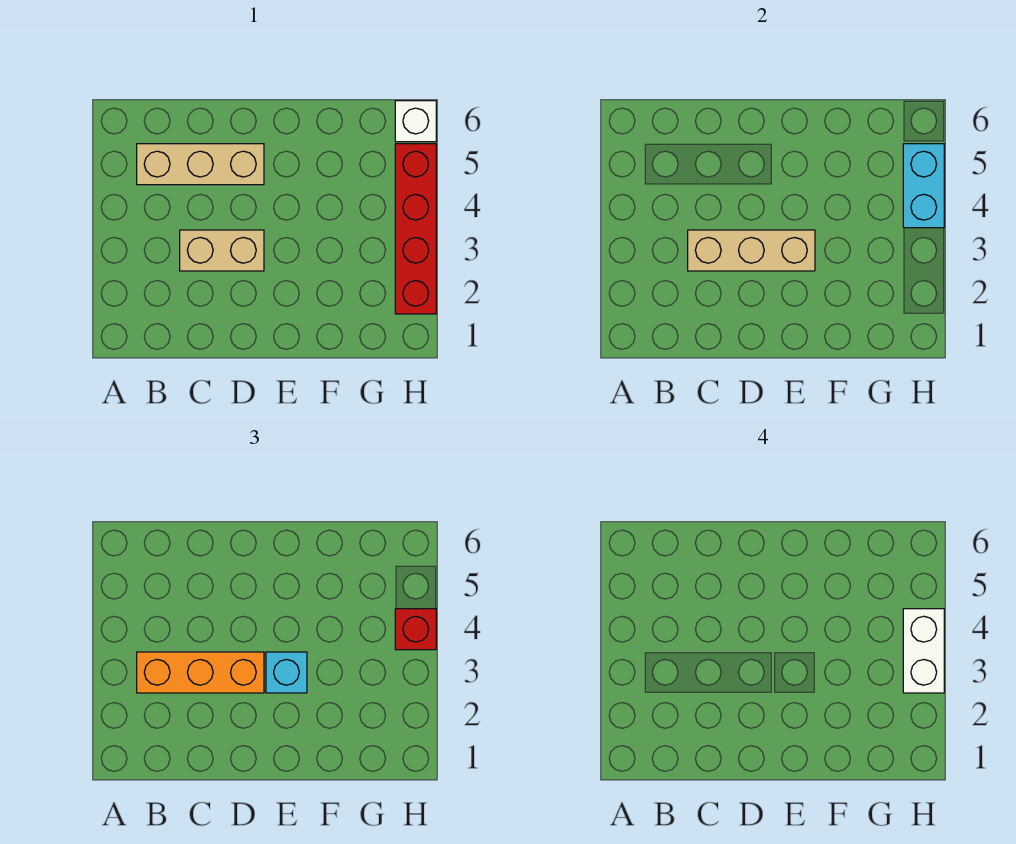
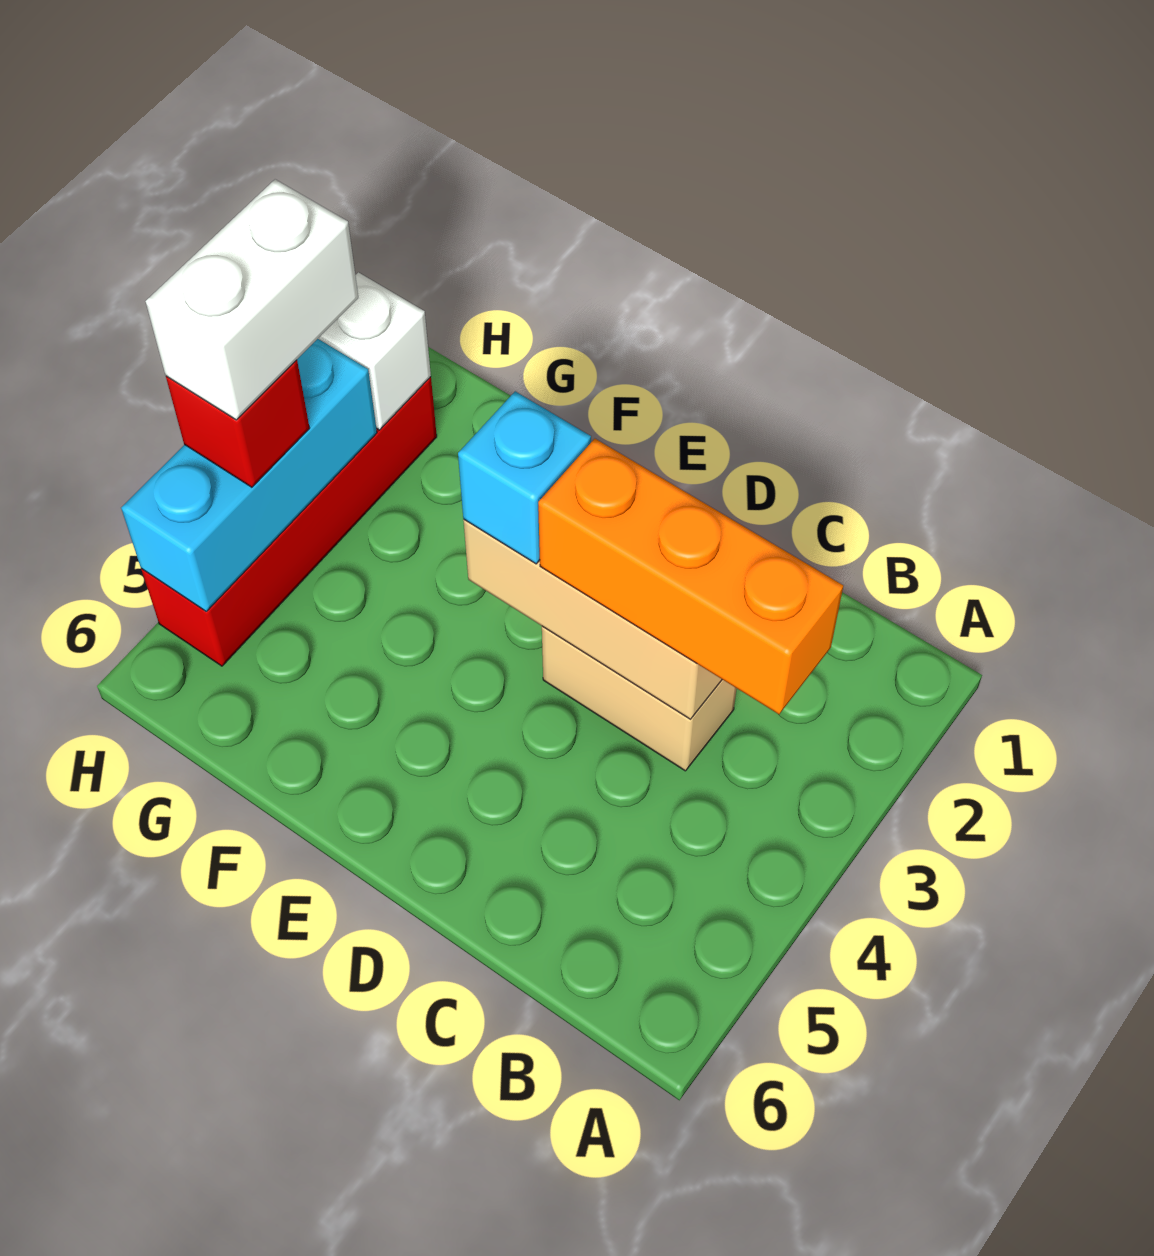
tan brick B5:D5 level 1 -> none
cyan brick H4:H5 level 2 -> cyan brick H3:H5 level 2
white brick H6 level 1 -> white brick H2 level 2

